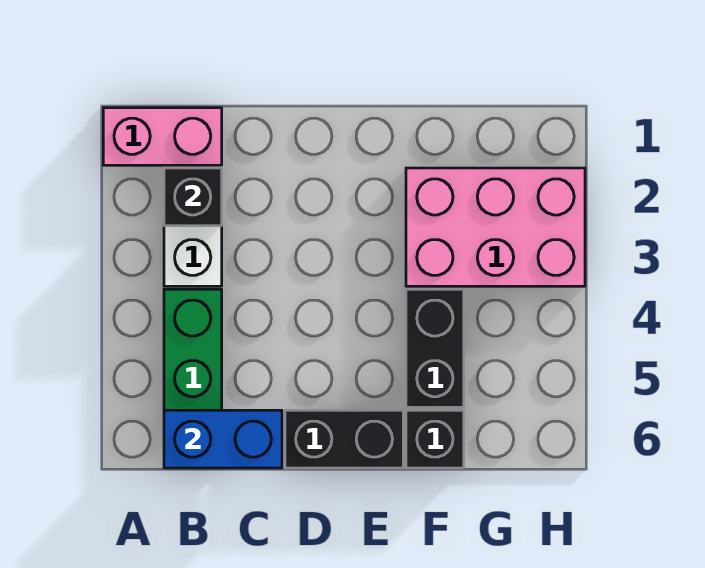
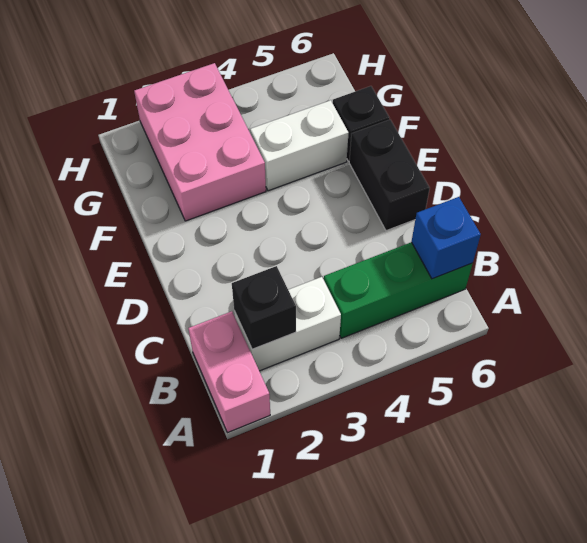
blue brick B6:C6 level 2 -> blue brick B6 level 2
black brick F4:F5 level 1 -> white brick F4:F5 level 1

